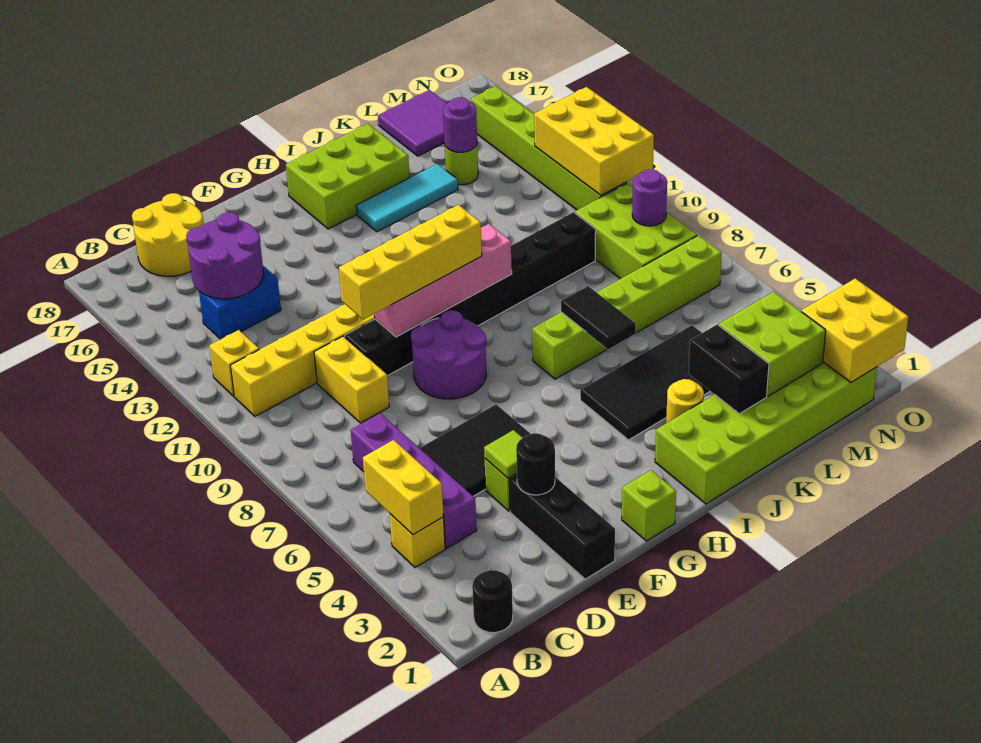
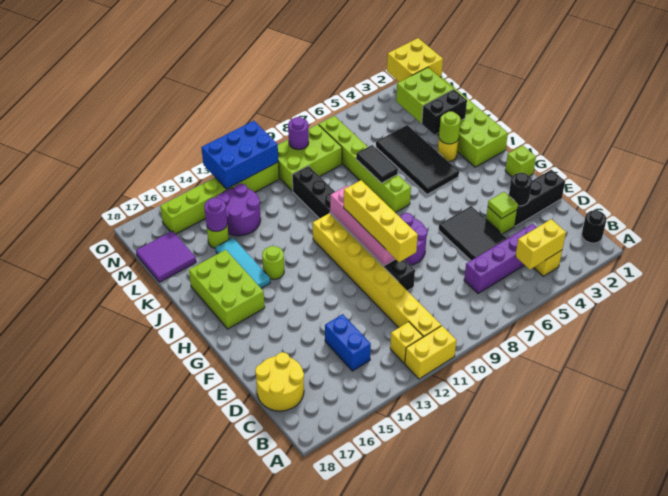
purple round brick C14:D15 level 2 -> purple round brick L13:M14 level 1
yellow brick D9:D10 level 1 -> yellow brick A11:A12 level 1
none -> lime round brick I14 level 1
none -> lime round brick J3 level 2
black tile J6:J7 level 2 -> black tile J7:K7 level 2
yellow brick N11:O13 level 2 -> blue brick N11:O13 level 2

